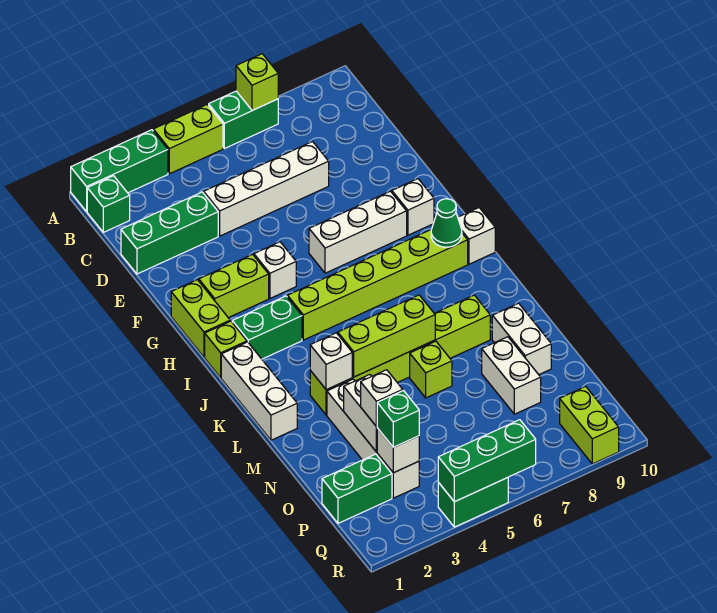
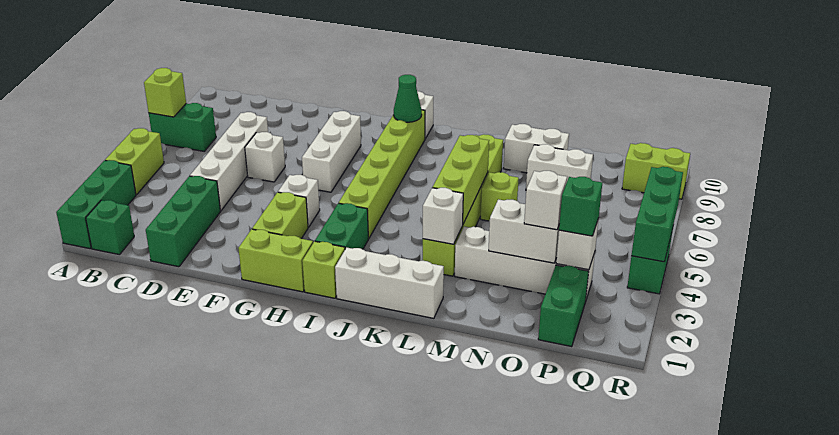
green brick A6:A7 level 1 -> green brick A7:B7 level 1
white brick G9 level 1 -> white brick E6 level 1

